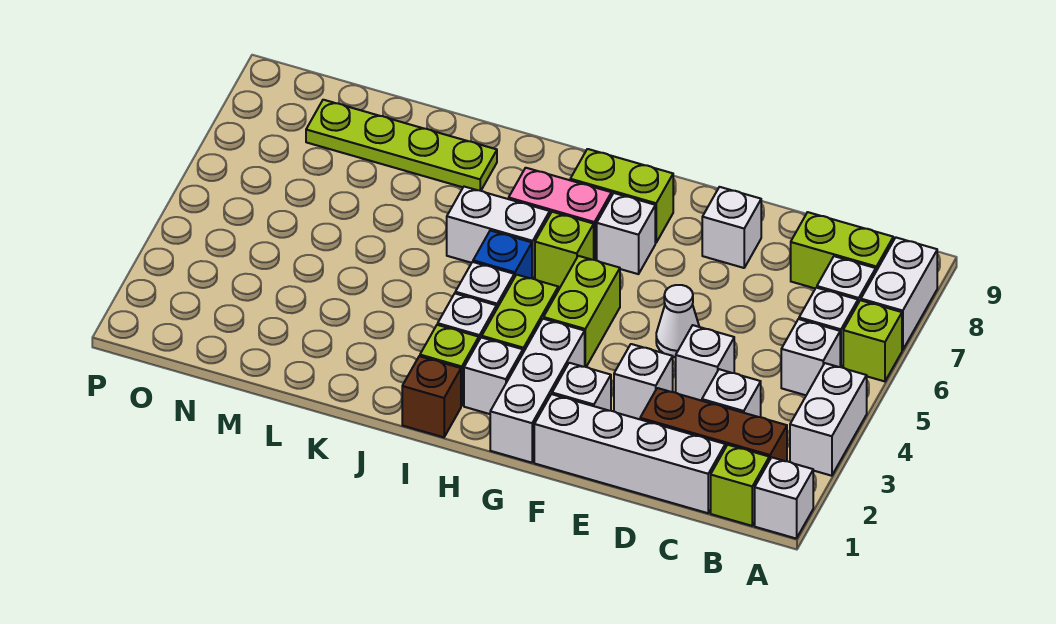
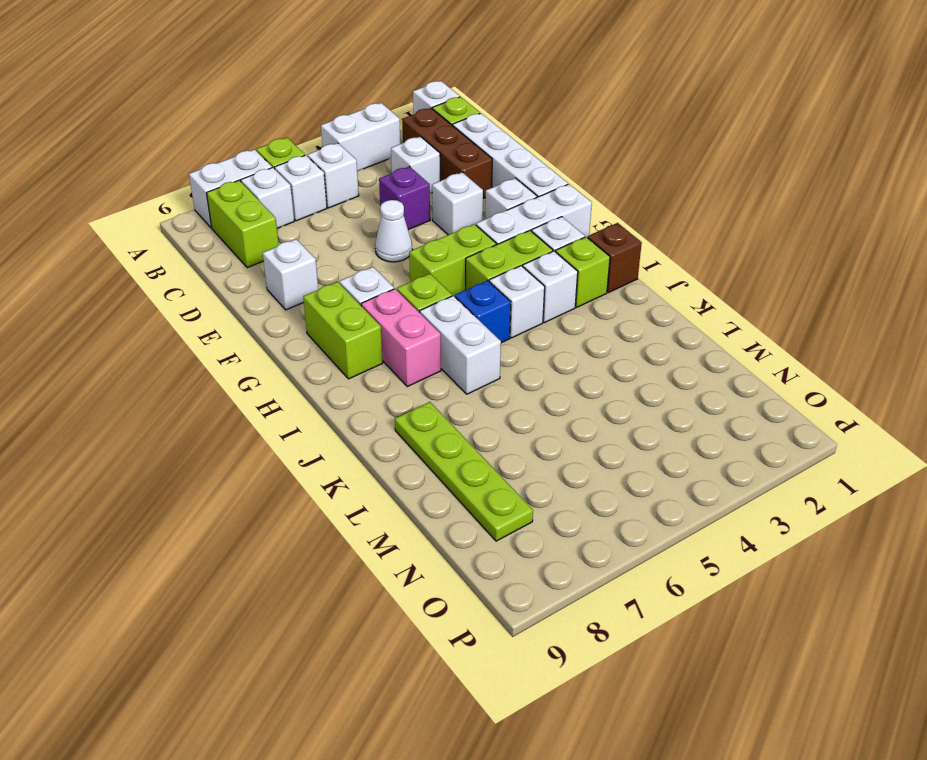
white brick D4 level 1 -> purple brick D4 level 1

